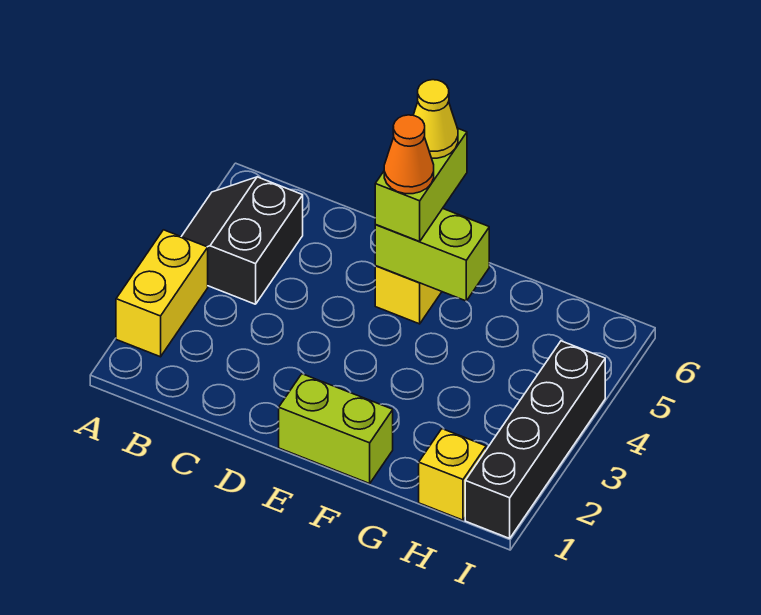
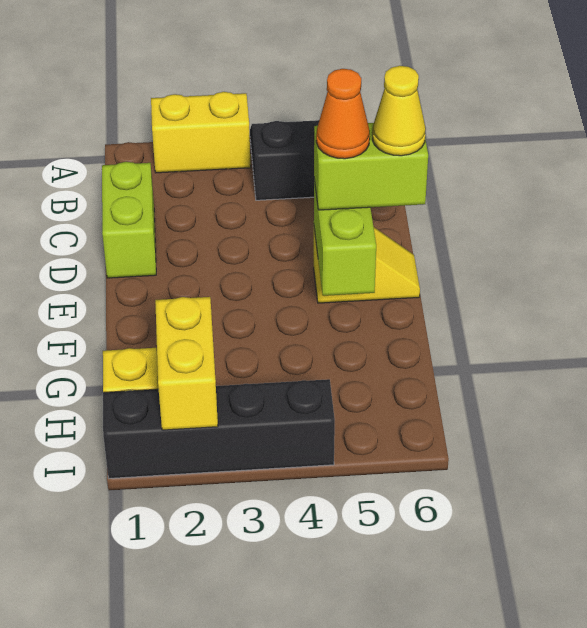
lime brick E1:F1 level 1 -> lime brick C1:D1 level 1
none -> yellow brick H2:I2 level 2

